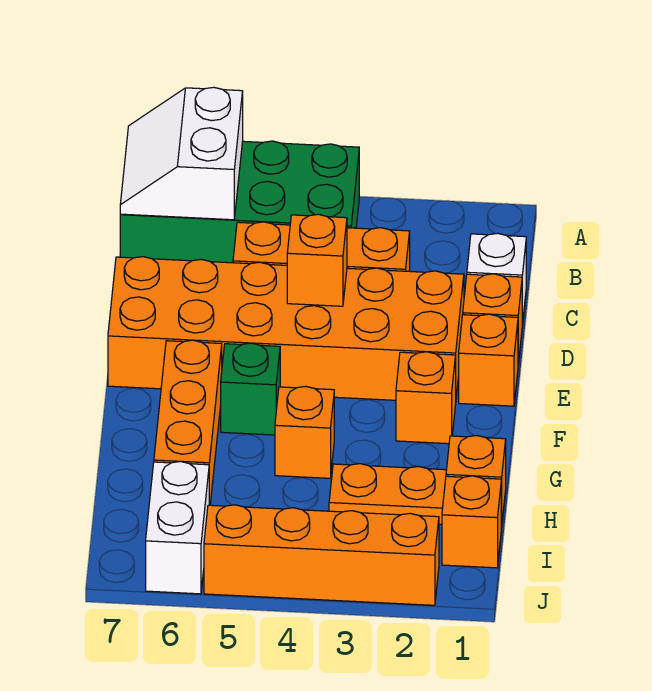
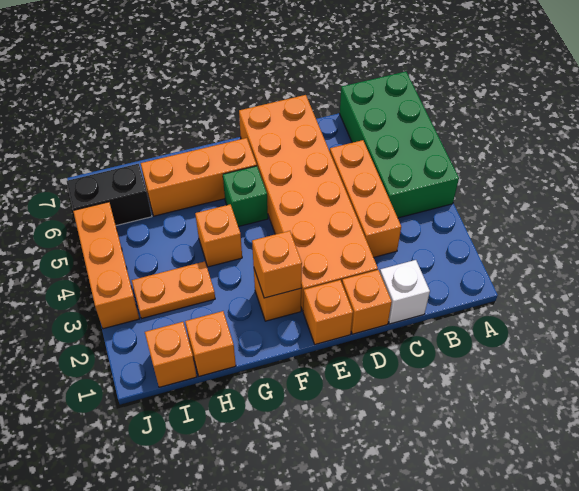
white slope A6:B7 level 2 top 6 -> none
orange brick D4 level 2 -> orange brick F2 level 2
orange plate H2:H3 level 1 -> orange plate H3:I3 level 1
white brick I6:J6 level 1 -> black brick I6:J6 level 1
orange brick J2:J5 level 1 -> orange brick J3:J5 level 1

